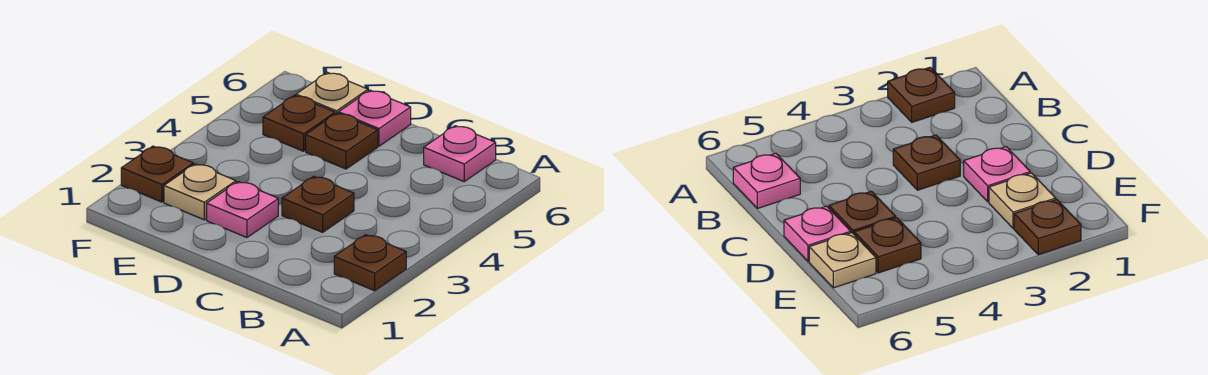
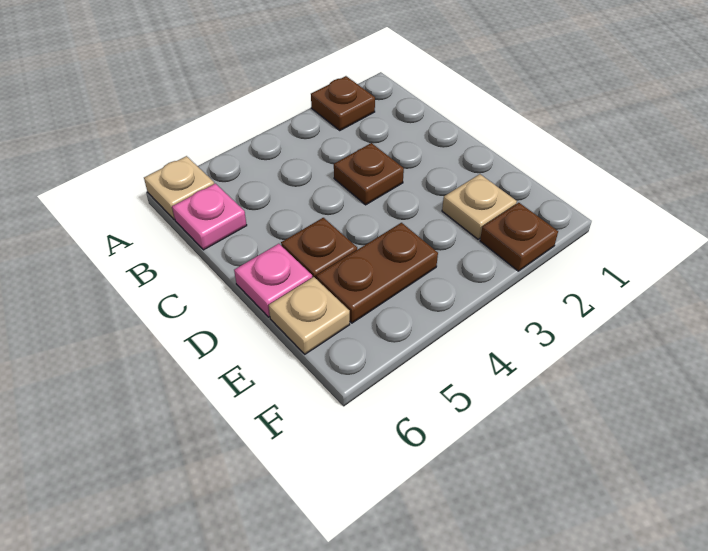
none -> tan plate A6 level 1
pink plate D2 level 1 -> none
brown plate E5 level 1 -> brown plate E4:E5 level 1

